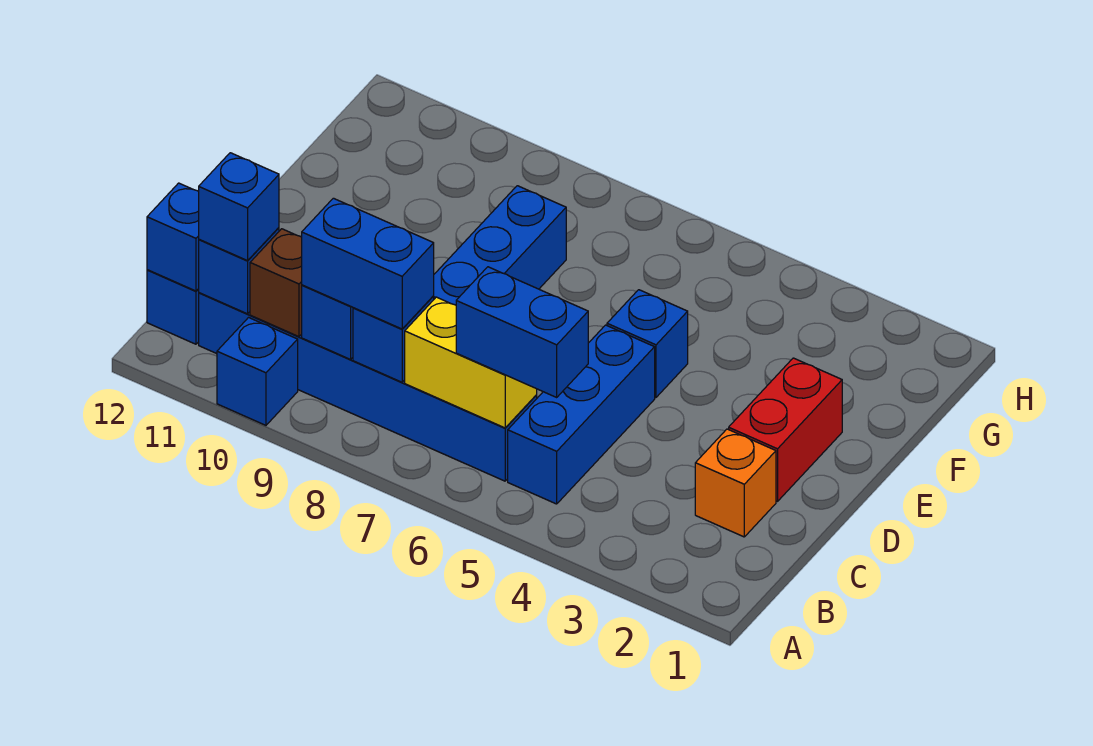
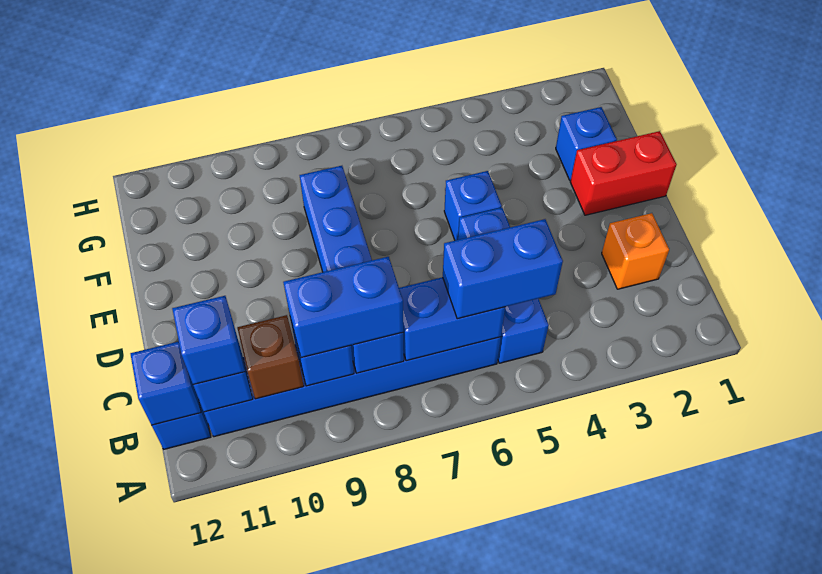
blue brick A10 level 1 -> blue brick F2 level 1
yellow brick B6:B7 level 2 -> blue brick B6:B7 level 2
red brick D2:E2 level 1 -> red brick E1:E2 level 1

